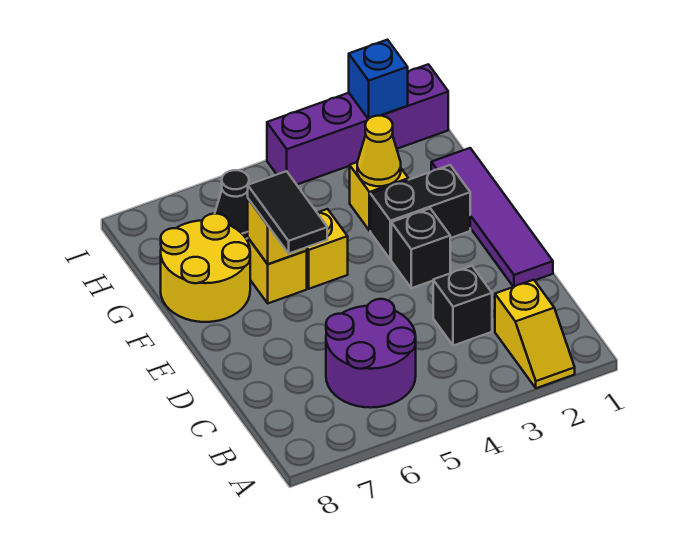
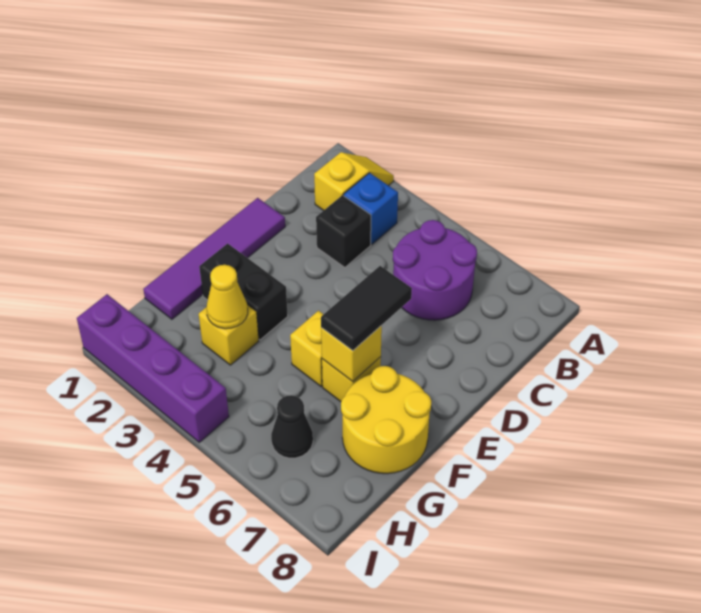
black brick E3 level 1 -> none
blue brick I2 level 2 -> blue brick B3 level 1

